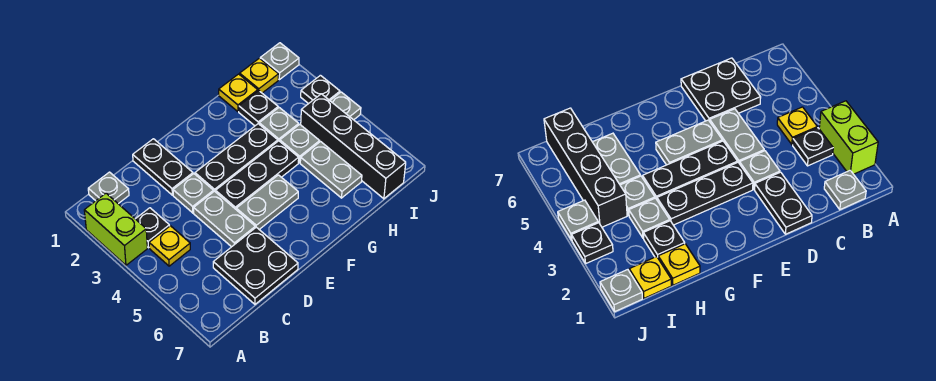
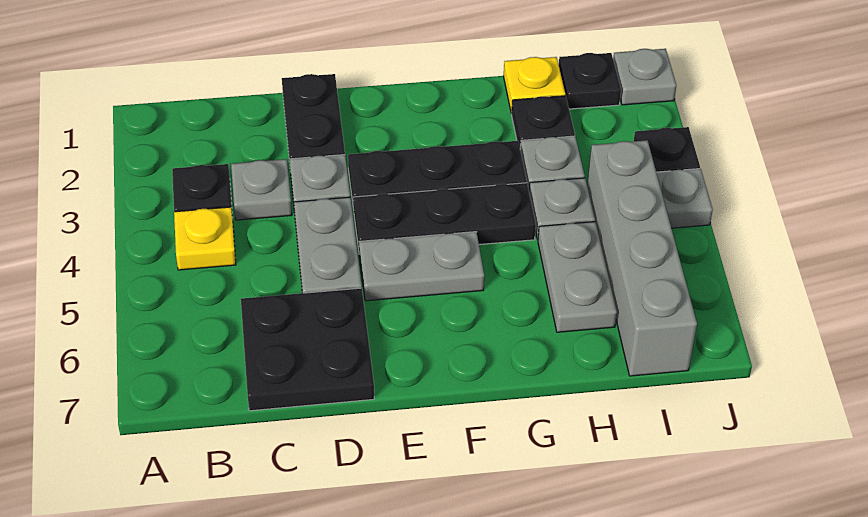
lime brick A2:A3 level 1 -> none
grey plate B1 level 1 -> grey plate C3 level 1
yellow plate I1 level 1 -> black plate I1 level 1
black brick I4:I7 level 1 -> grey brick I4:I7 level 1

